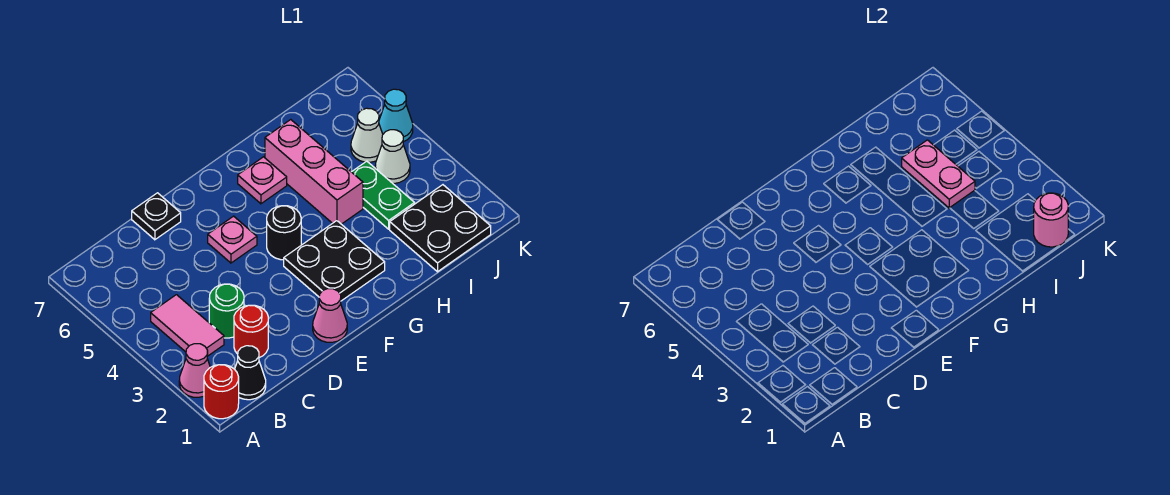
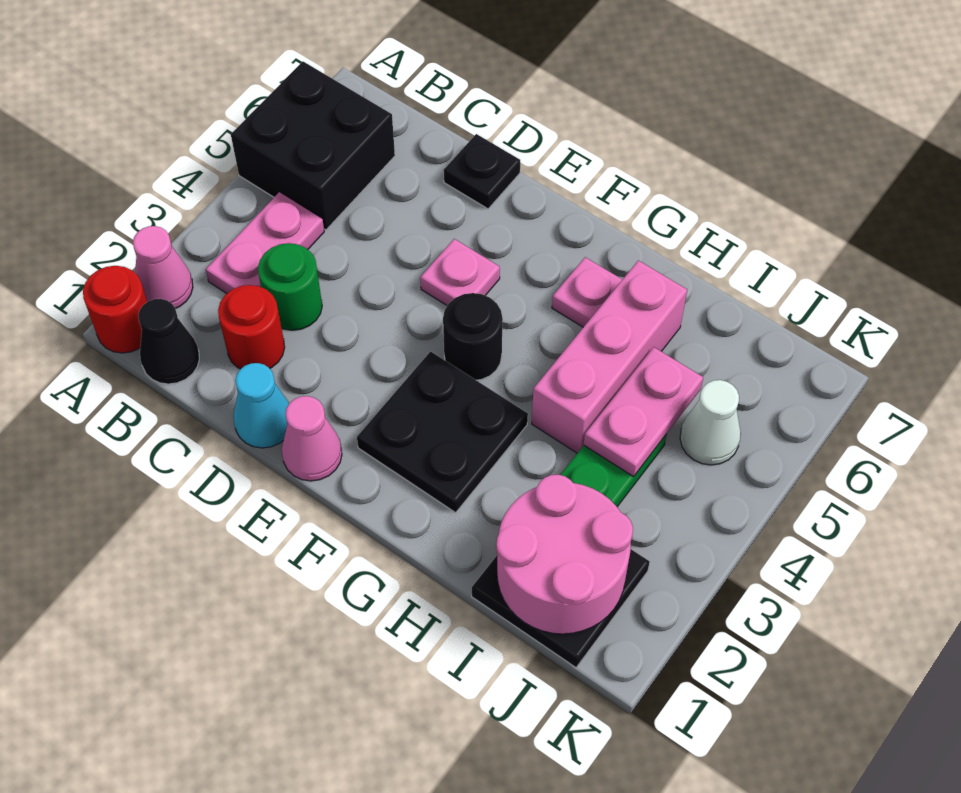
none -> black brick A5:B6 level 1
pink tile B3:B4 level 1 -> pink plate B3:B4 level 1
pink round brick J1 level 2 -> pink round brick I1:J2 level 2
white cone J4 level 1 -> none
cyan cone K5 level 1 -> cyan cone D1 level 1

